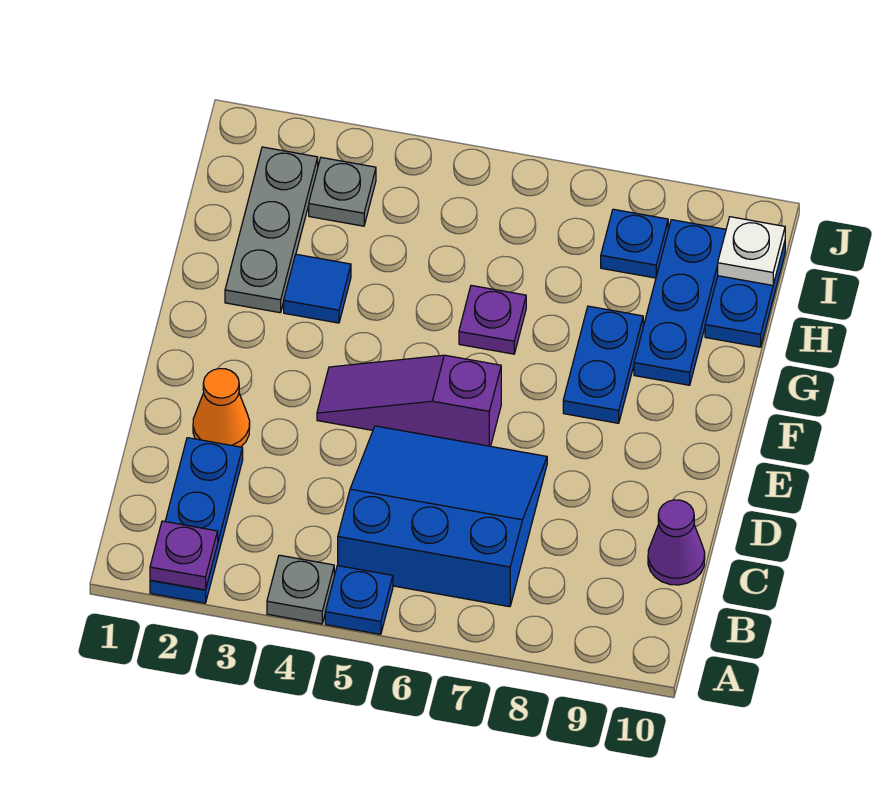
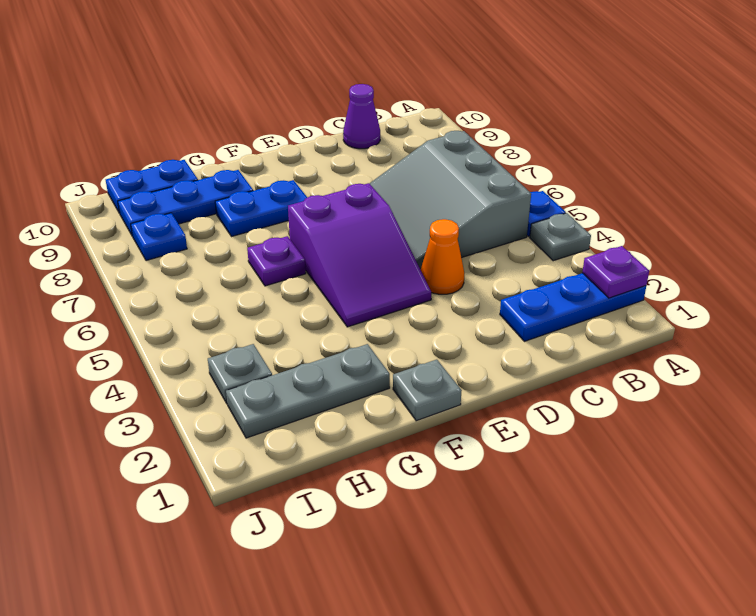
blue slope B5:D7 level 1 top B -> grey slope B5:D7 level 1 top B
orange cone D2 level 1 -> orange cone D4 level 1
purple slope E4:E6 level 1 top 6 -> purple slope E4:F6 level 1 top 6
none -> grey plate F1 level 1
blue tile G3 level 1 -> none
white plate I10 level 2 -> none

